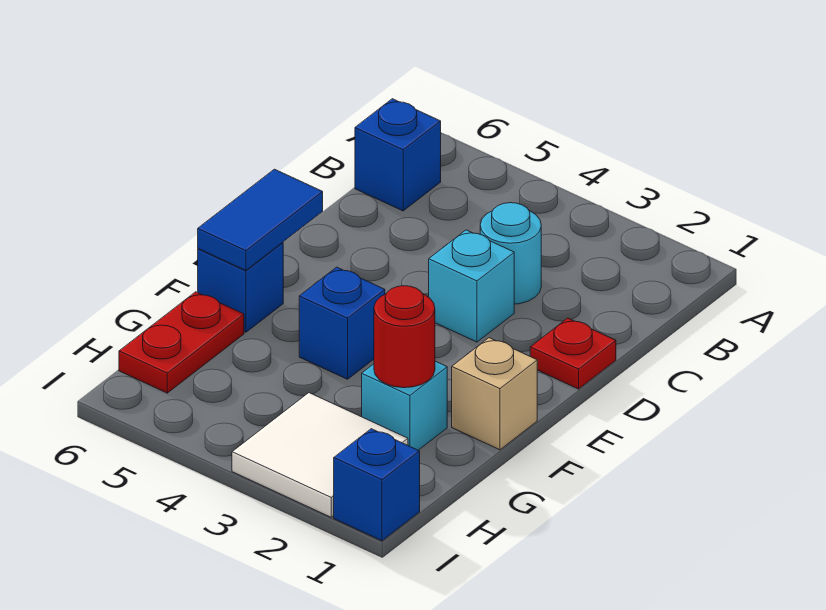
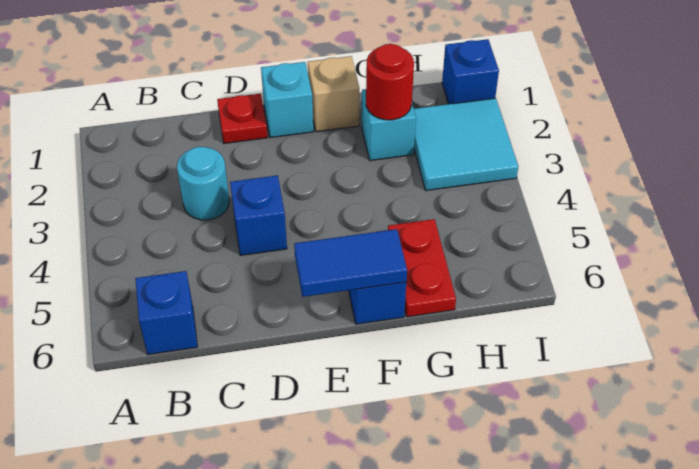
cyan brick D3 level 1 -> cyan brick E1 level 1
blue brick F4 level 1 -> blue brick D4 level 1
red plate G6:H6 level 1 -> red plate G5:G6 level 1
white tile H2:I3 level 1 -> cyan tile H2:I3 level 1

